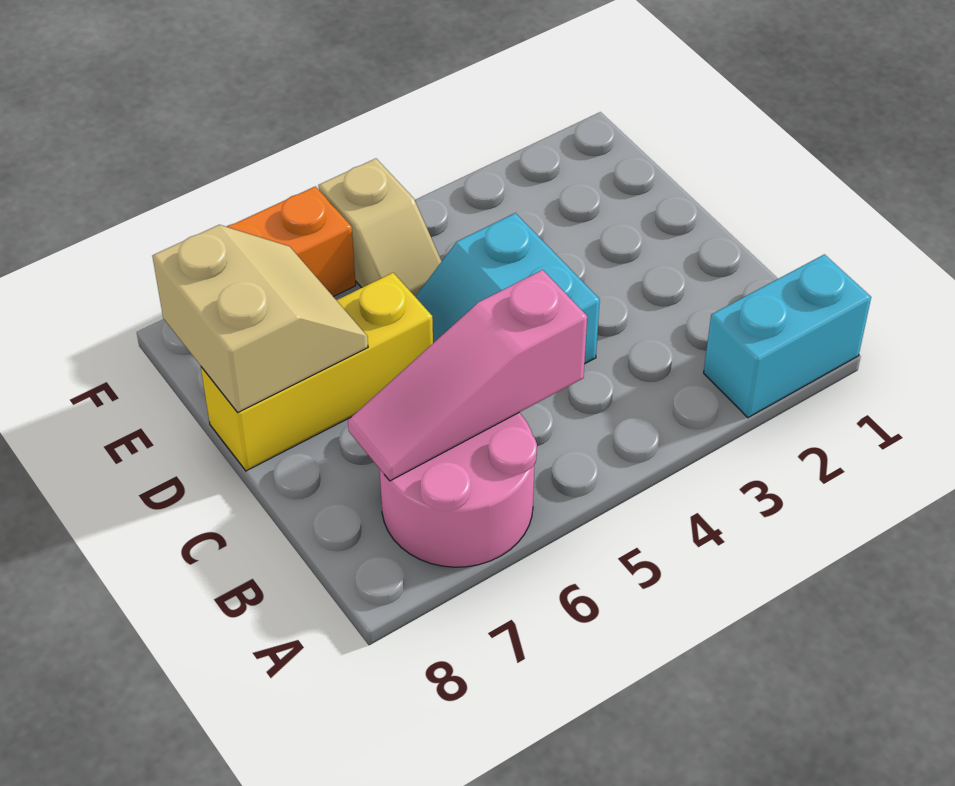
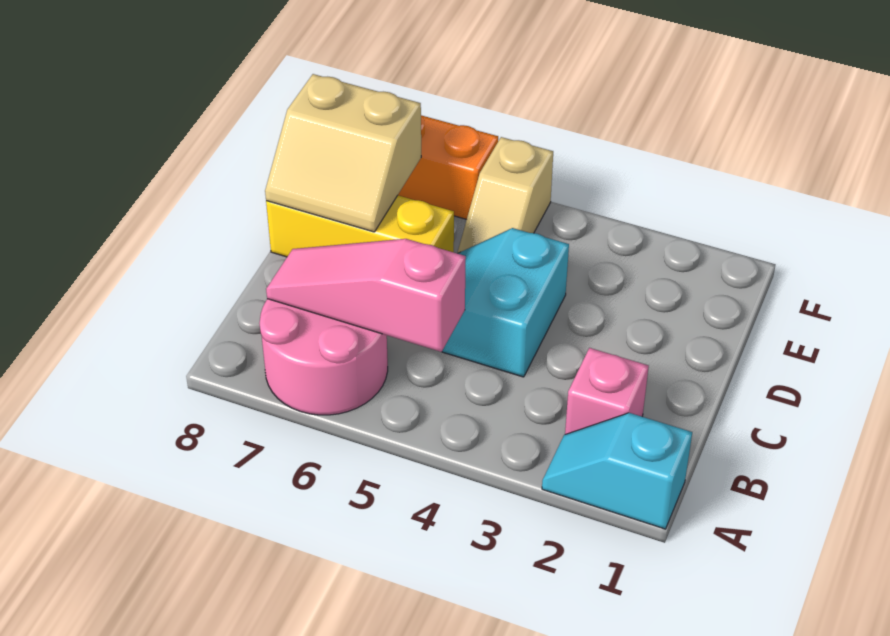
cyan brick A1:A2 level 1 -> cyan slope A1:A2 level 1 top 1
none -> pink brick B2 level 1
tan slope D7:E8 level 2 top 8 -> tan slope D7:E8 level 2 top E

